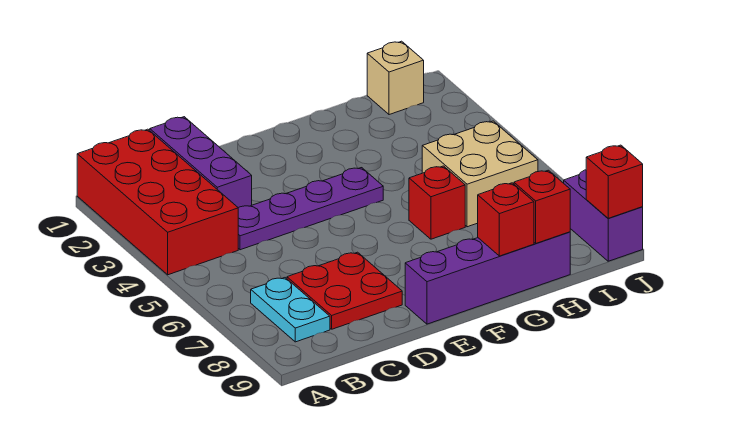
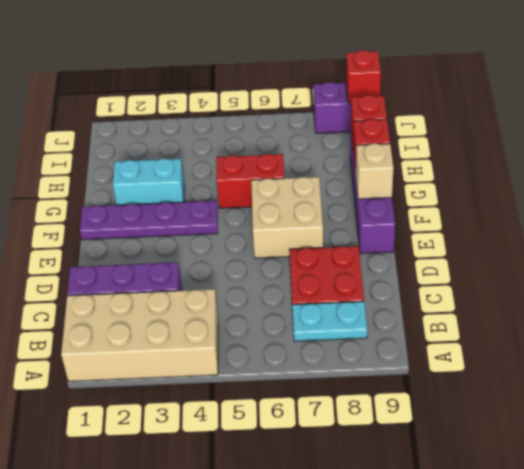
red brick A1:B4 level 1 -> tan brick A1:B4 level 1
purple plate C4:F4 level 1 -> purple plate F1:F4 level 1
none -> cyan brick G2:G3 level 1
red brick G6 level 1 -> red brick G5:G6 level 1
tan brick H5:I6 level 1 -> tan brick E6:F7 level 1
tan brick I1 level 1 -> tan brick F9 level 2

